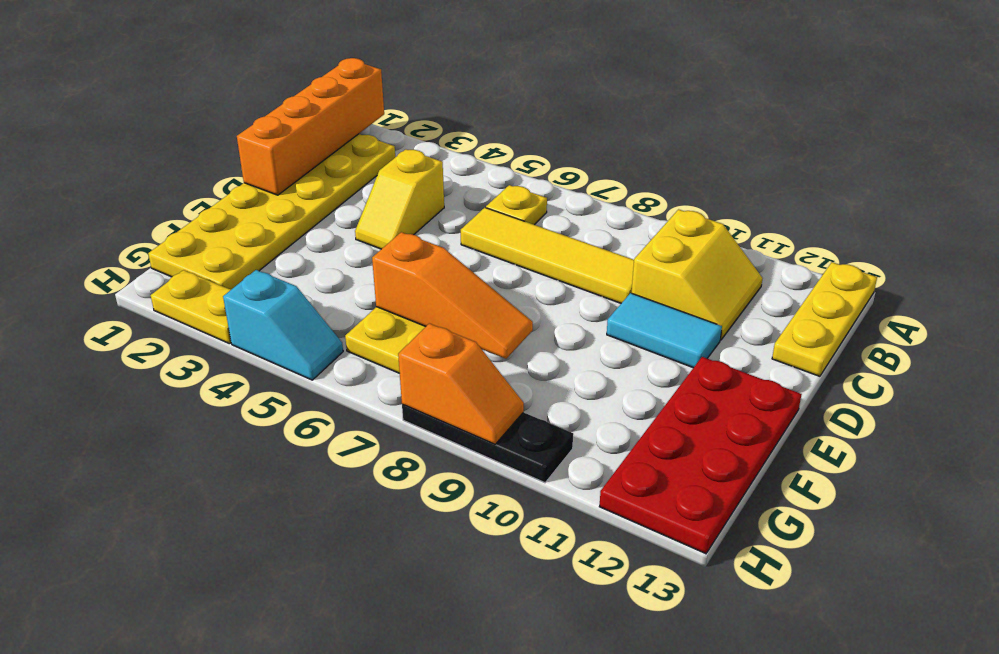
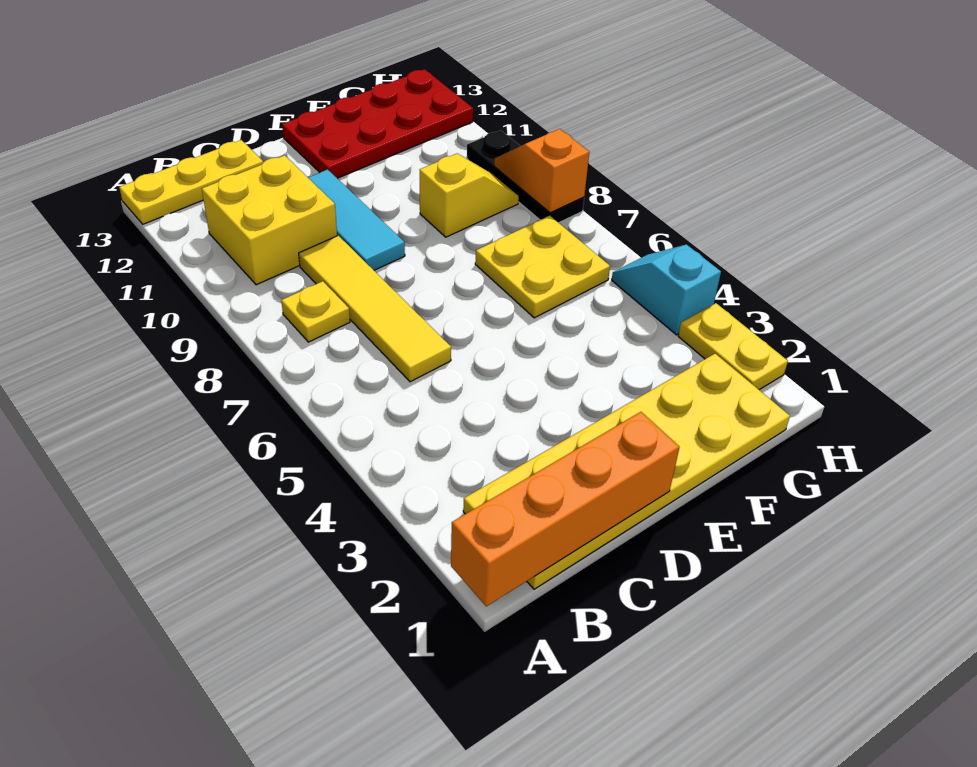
yellow plate B6 level 1 -> yellow plate B8 level 1
yellow slope B10:C11 level 1 top 10 -> yellow brick B10:C11 level 1
yellow slope C4:D4 level 1 top C -> yellow slope F9:G9 level 1 top F
cyan tile D10:D11 level 1 -> cyan tile D9:D11 level 1
orange slope F6:F8 level 2 top 6 -> none

